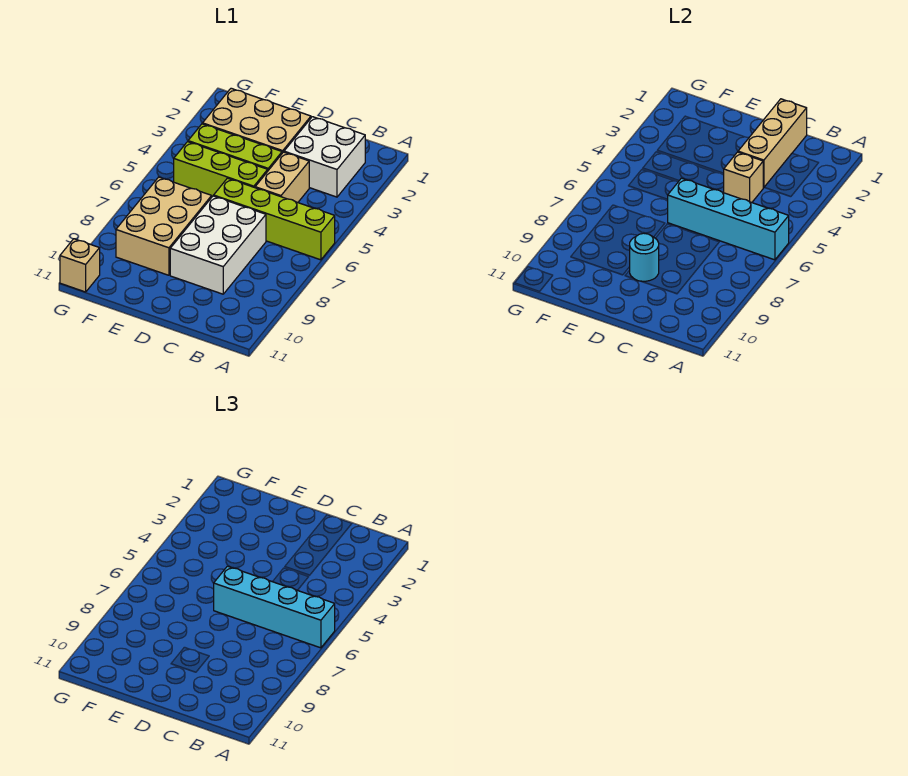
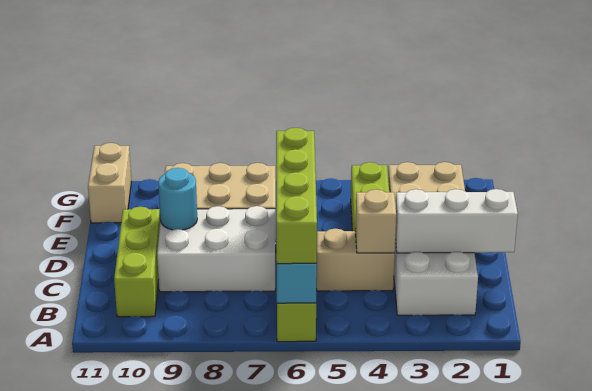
cyan brick A6:D6 level 3 -> lime brick A6:D6 level 3
tan brick C1:C3 level 2 -> white brick C1:C3 level 2
lime brick D5:F5 level 1 -> lime brick B10:D10 level 1
tan brick G11 level 1 -> tan brick F11:G11 level 1

